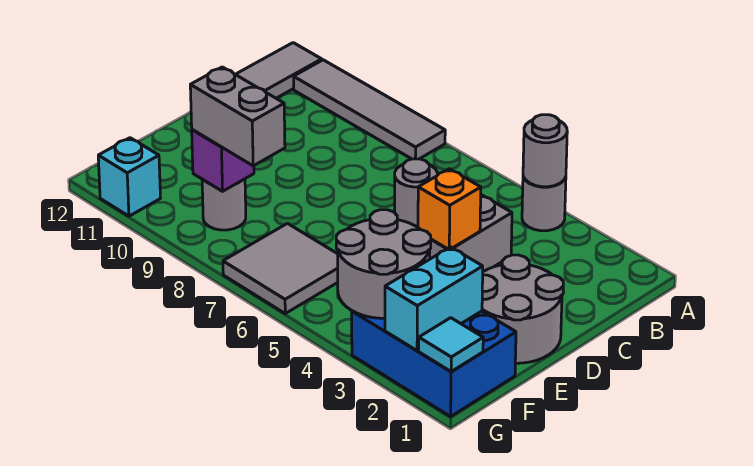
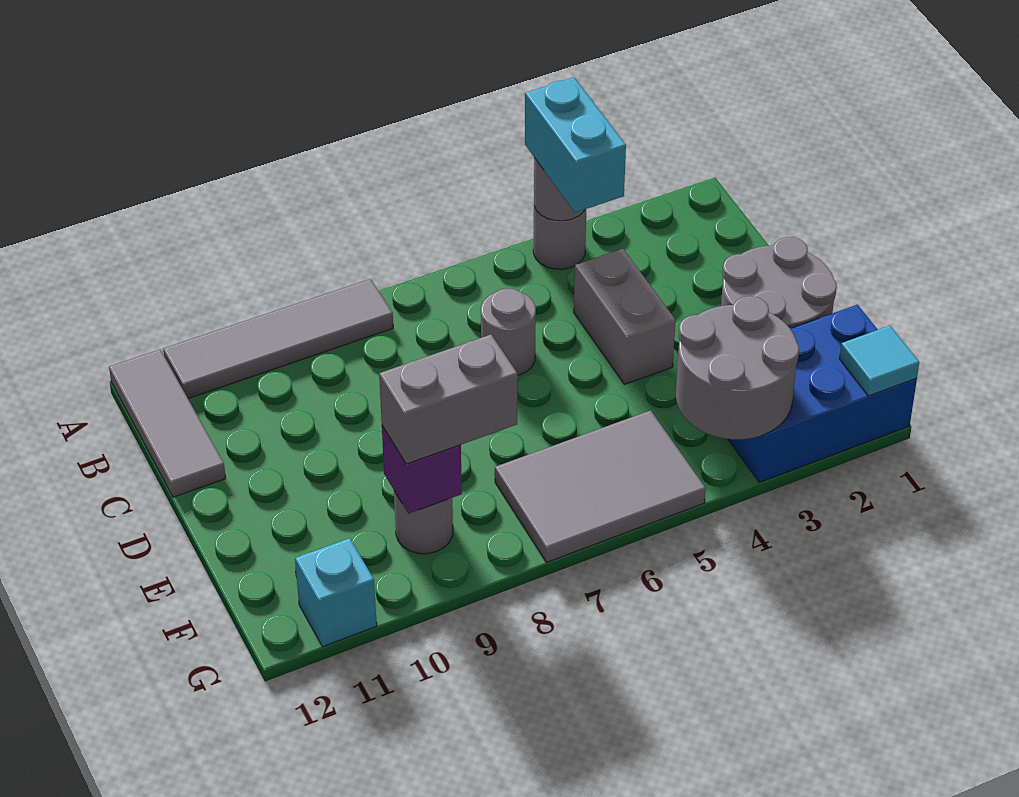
orange brick D4 level 2 -> none
cyan brick F2:G2 level 2 -> cyan brick A4:B4 level 3
grey tile F6:G7 level 1 -> grey tile F5:G7 level 1

